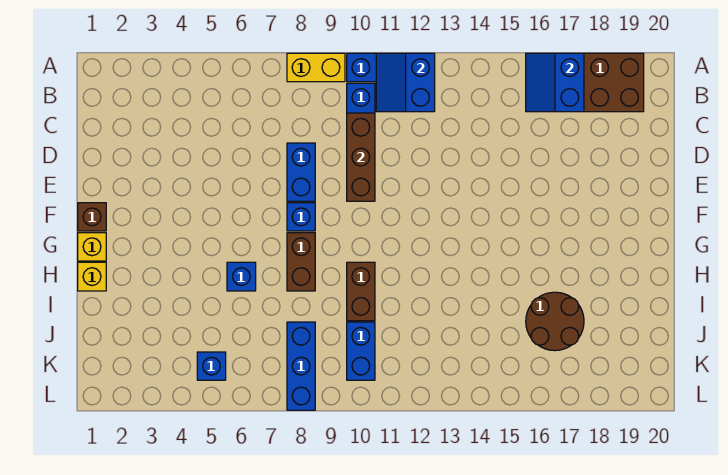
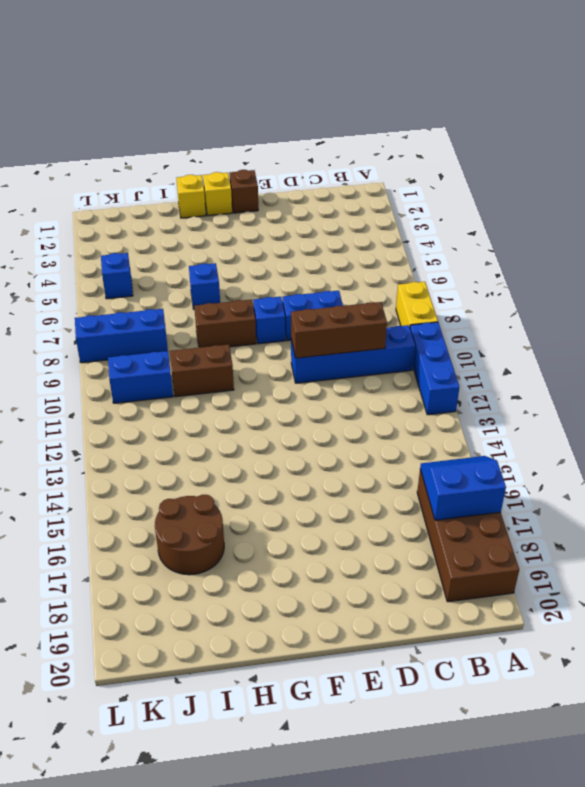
blue slope A11:B12 level 2 top 12 -> none

